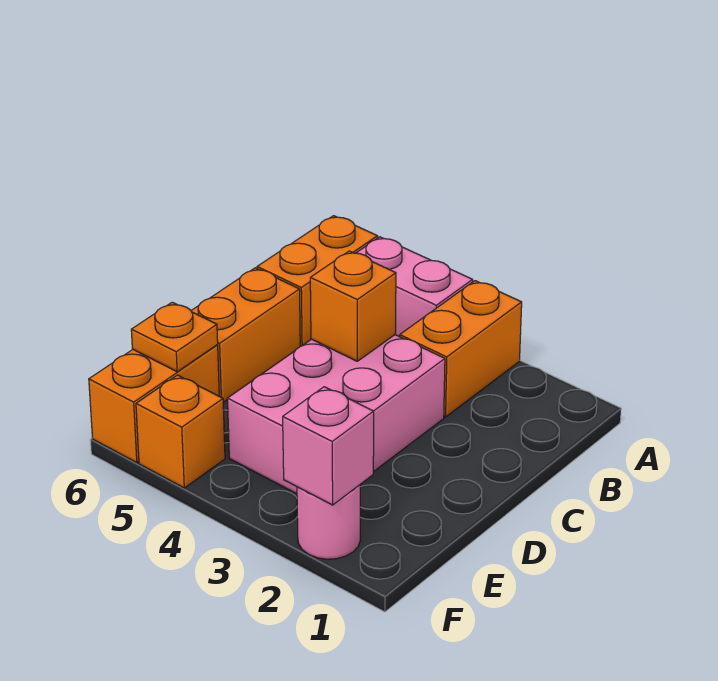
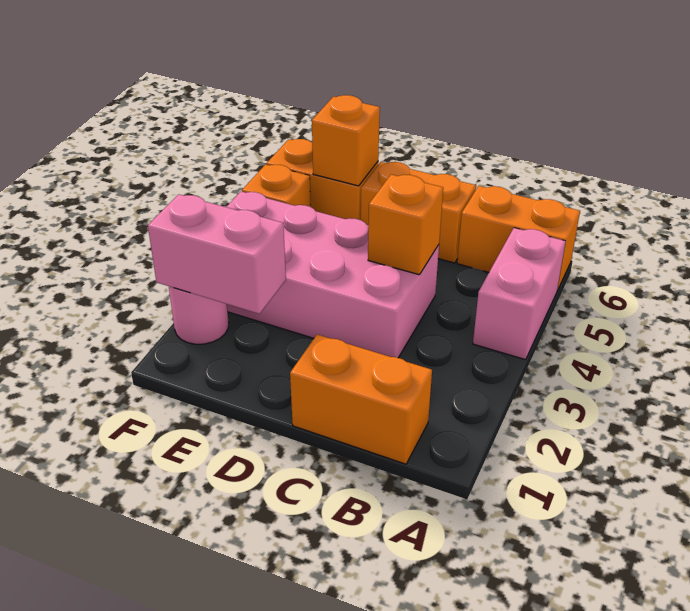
orange brick A3:B3 level 1 -> orange brick B1:C1 level 1
pink brick C3:E4 level 1 -> pink brick C3:F4 level 1
orange plate E6 level 2 -> orange brick E6 level 2
pink brick F2 level 2 -> pink brick E2:F2 level 2

